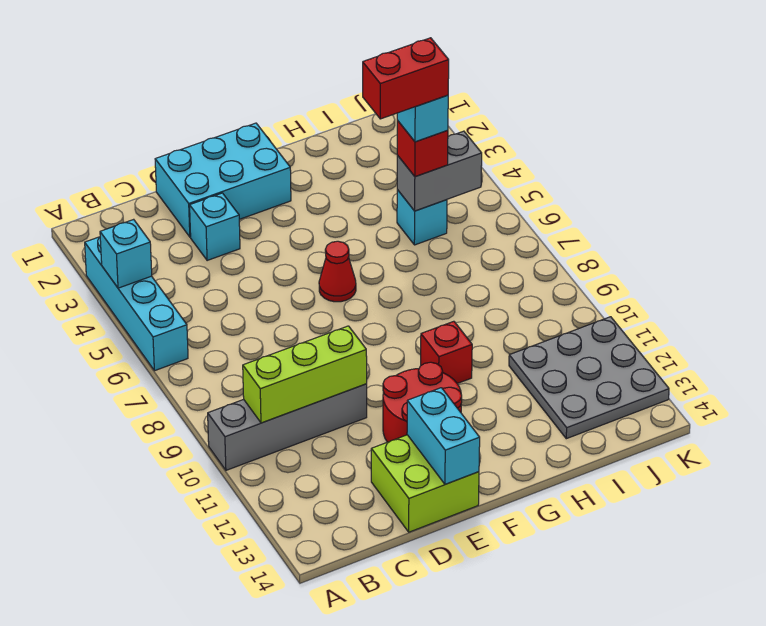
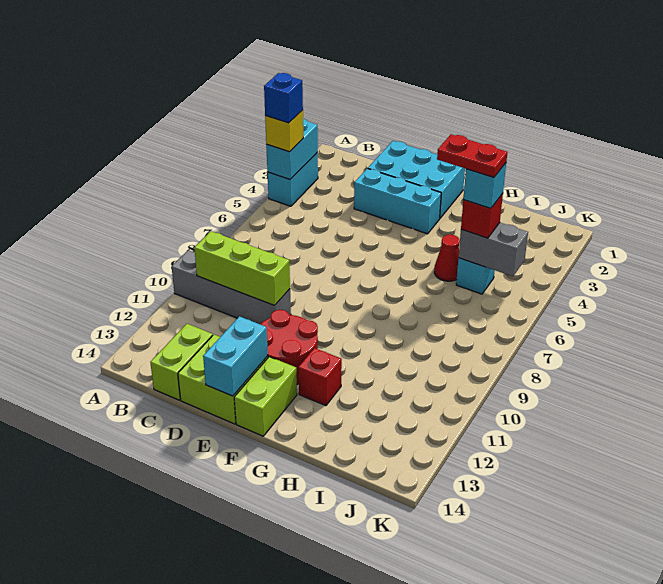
cyan brick A3:A6 level 1 -> cyan brick A3:A4 level 1
cyan brick A4 level 2 -> cyan brick A3:A4 level 2
none -> yellow brick A4 level 3
none -> blue brick A4 level 4
none -> lime brick C13:C14 level 1
cyan brick D3 level 1 -> cyan brick D3:F3 level 1
red cone F6 level 1 -> red cone H5 level 1
none -> lime brick F13:F14 level 1
red brick G10 level 1 -> red brick G12 level 1
red brick H5:I5 level 5 -> red plate H5:I5 level 5
grey plate I11:K13 level 1 -> none

